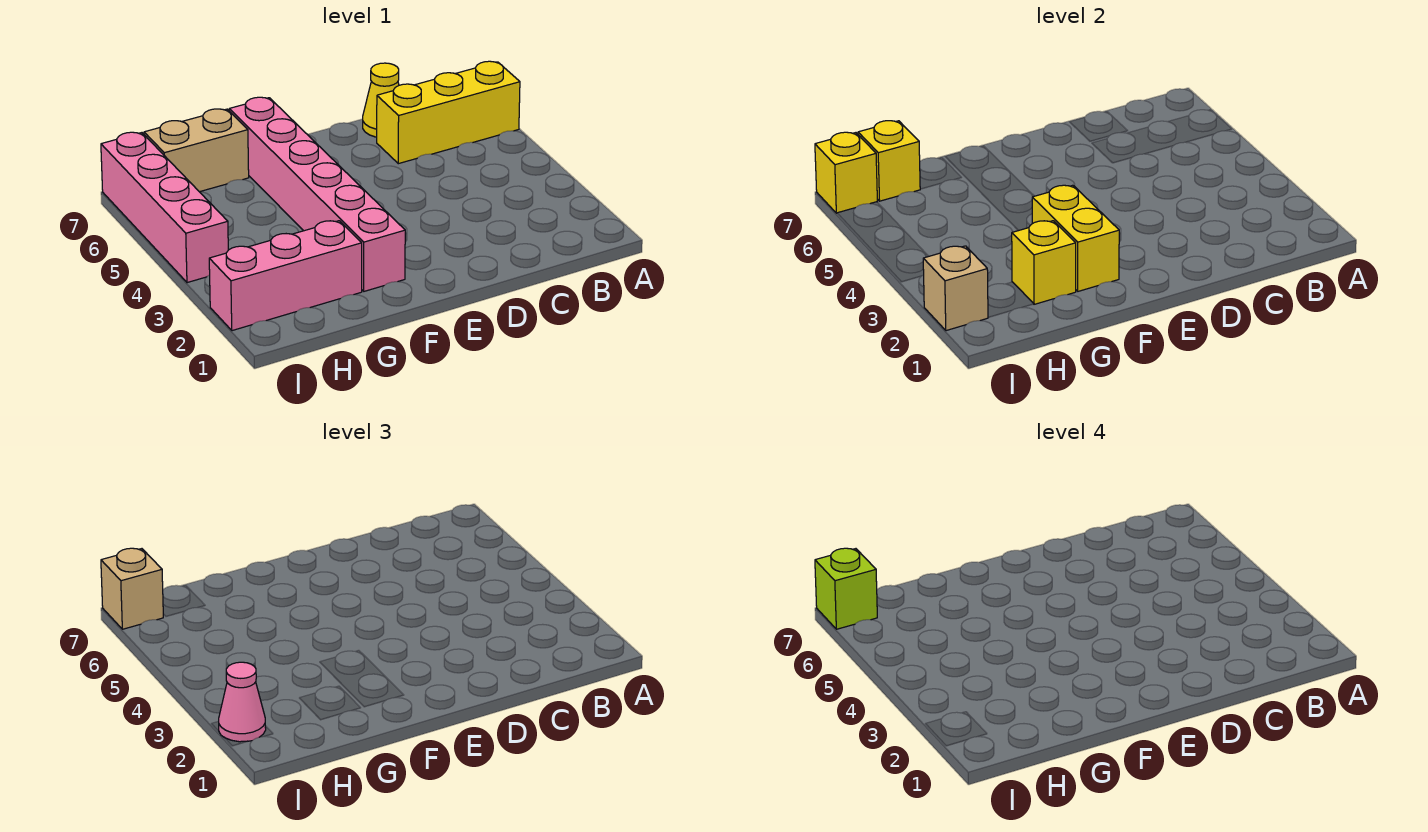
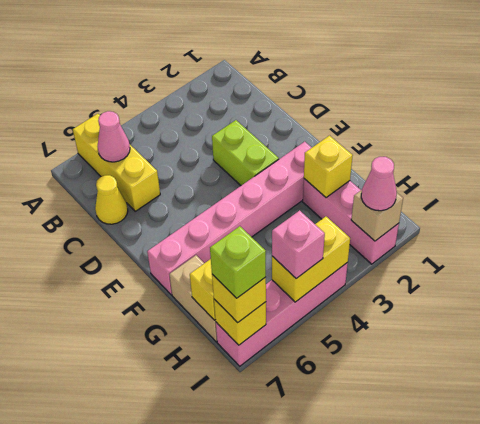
none -> pink cone B6 level 2
none -> lime brick D3:E3 level 1
yellow brick F2:F3 level 2 -> yellow brick I4:I5 level 2
none -> pink brick I5 level 3
tan brick I7 level 3 -> yellow brick I7 level 3

